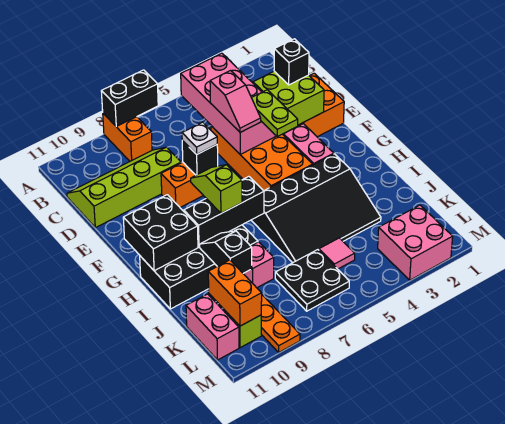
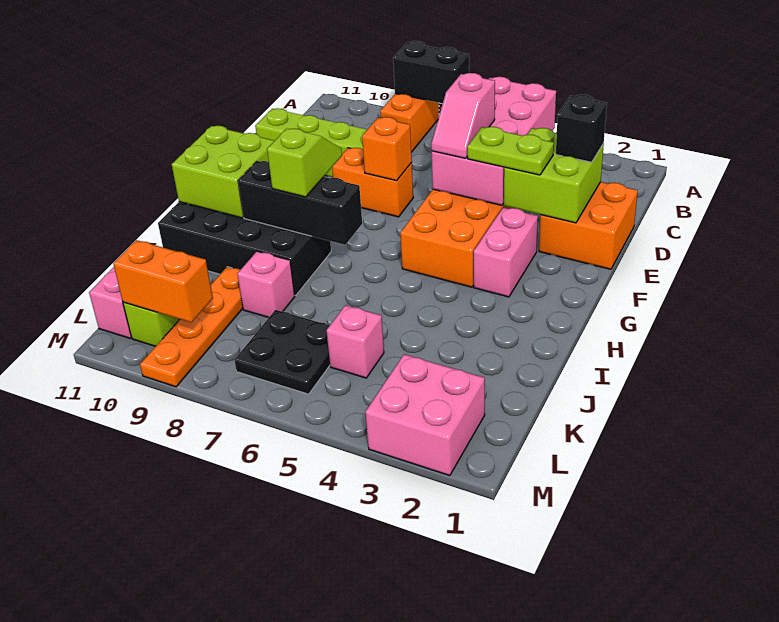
lime plate E4:F4 level 3 -> lime plate E3:E4 level 3
black brick E7 level 2 -> orange brick E7 level 2
white plate E7 level 3 -> none
black brick G10:H11 level 2 -> lime brick G10:H11 level 2
black slope H3:J6 level 1 top H -> none
black slope I9:J9 level 2 top J -> none
pink tile K5 level 1 -> pink brick K5 level 1
orange brick K10:L10 level 2 -> orange brick L9:L10 level 2

